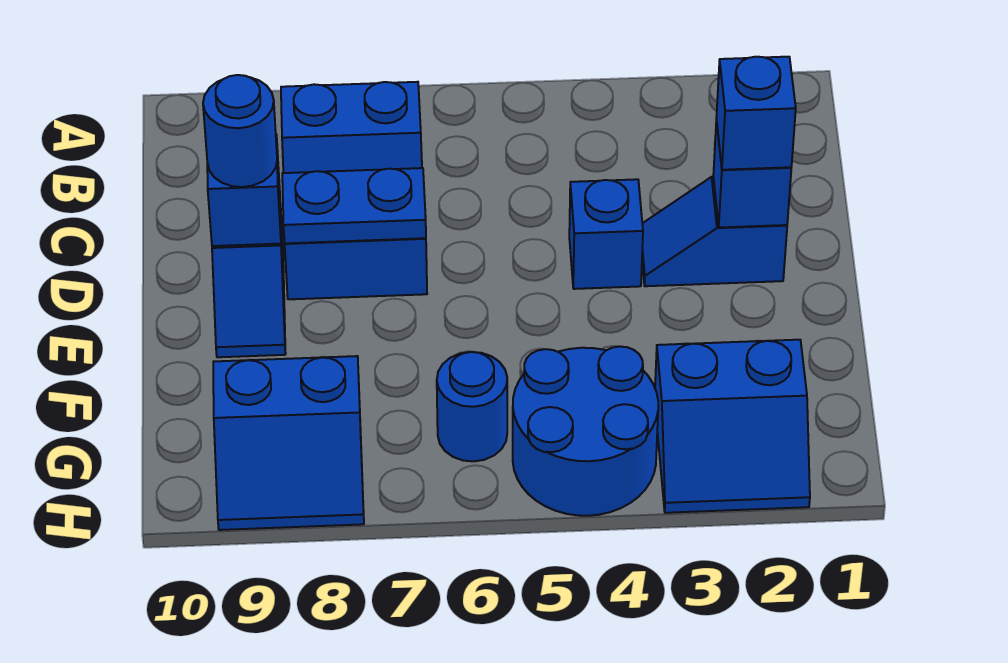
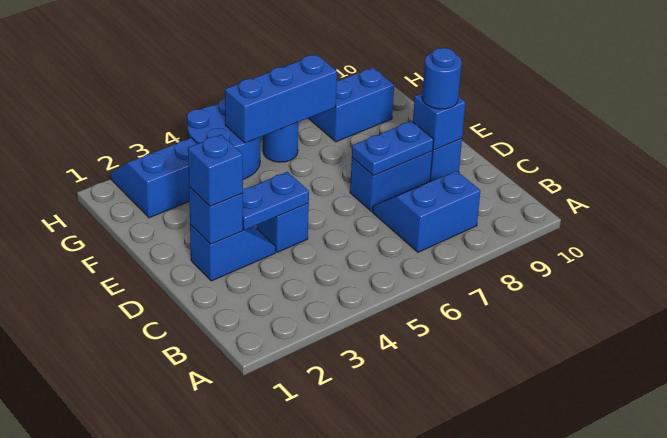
none -> blue plate D3:D4 level 2
none -> blue brick G5:G7 level 2

